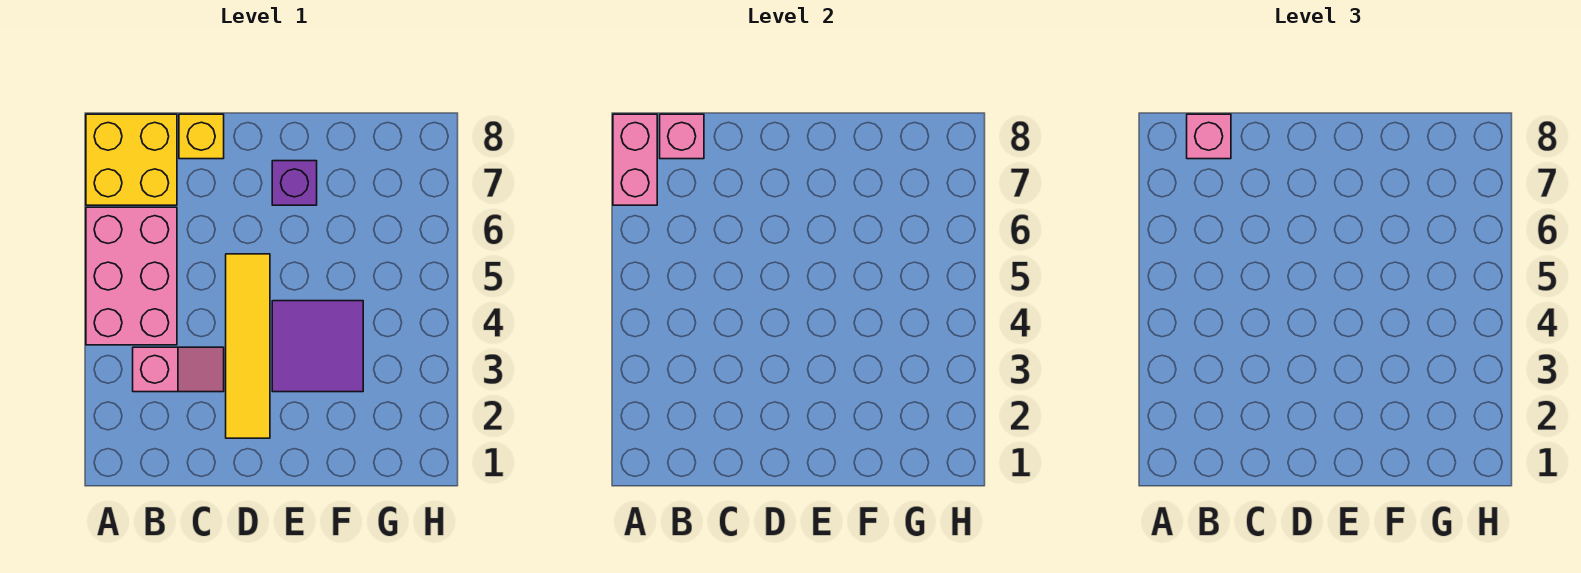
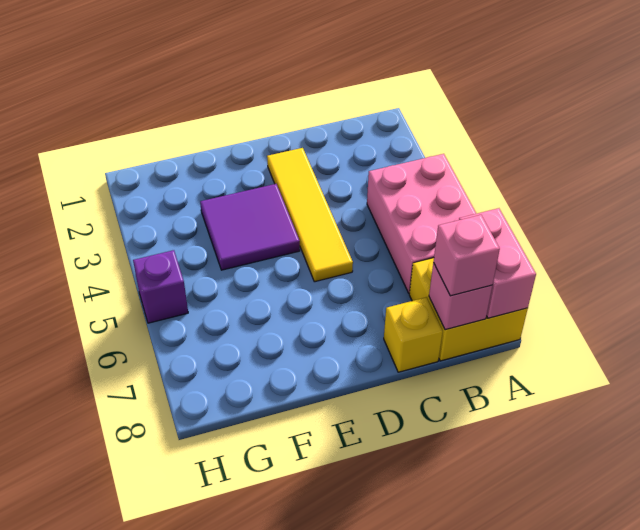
pink slope B3:C3 level 1 top B -> none
purple brick E7 level 1 -> purple brick H5 level 1

